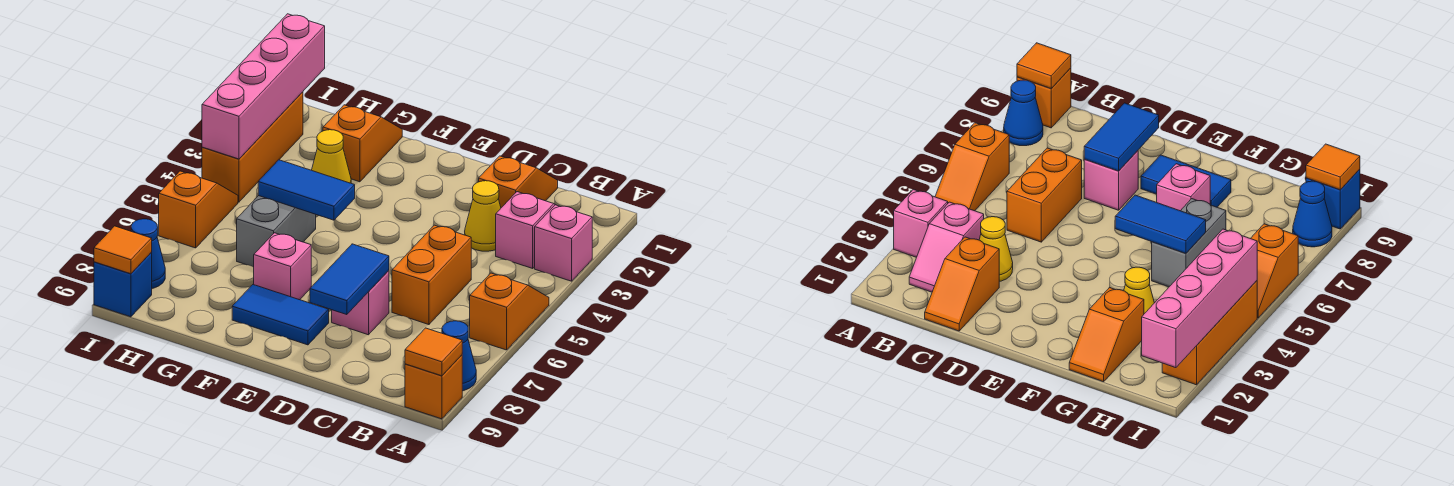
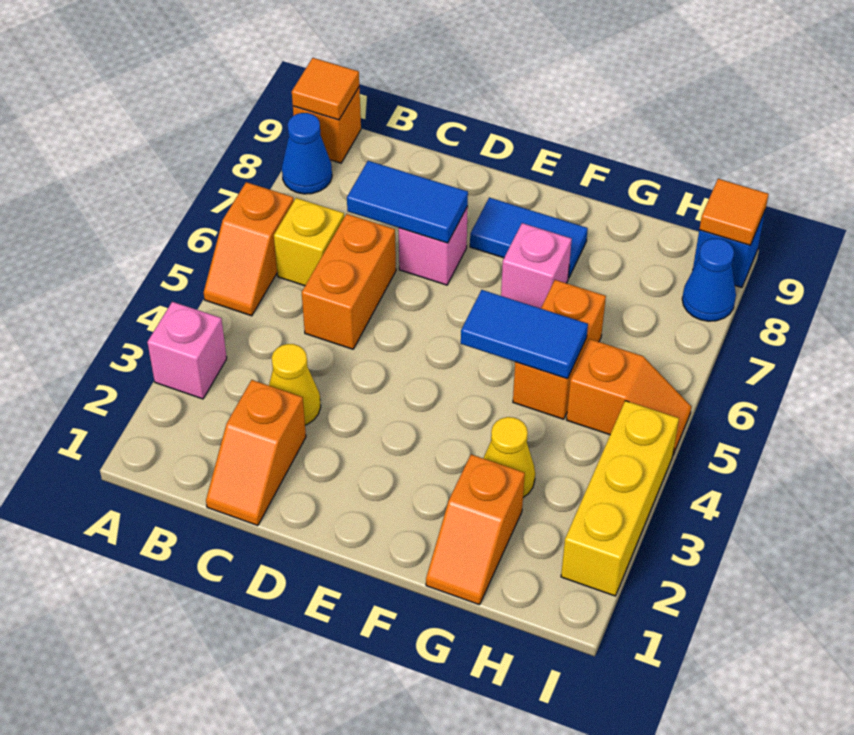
pink slope B2:B3 level 1 top 3 -> none
none -> yellow brick B6 level 1
blue tile D7:D8 level 2 -> blue tile C7:D7 level 2
grey brick G5:G6 level 1 -> orange brick G5:G6 level 1
pink brick I1:I4 level 2 -> none
orange brick I2:I4 level 1 -> yellow brick I2:I4 level 1
orange slope I5:I6 level 1 top 6 -> orange slope H5:I5 level 1 top H

